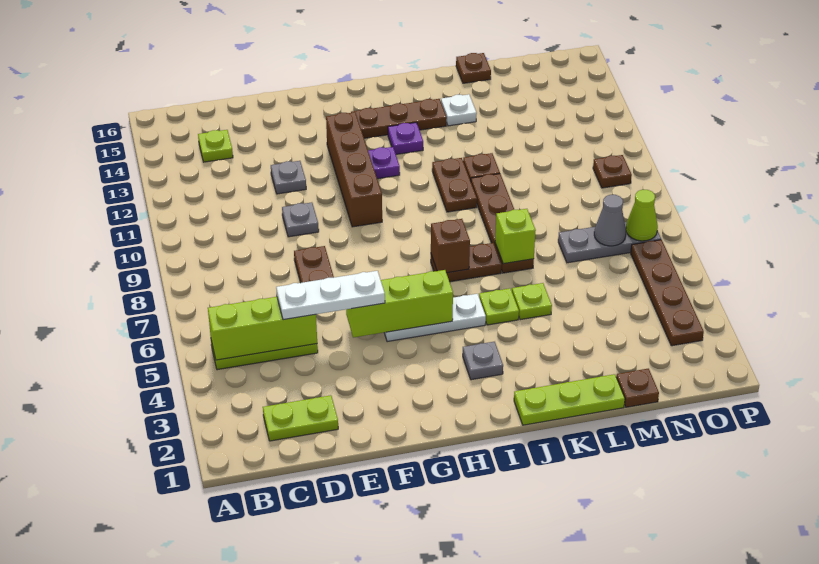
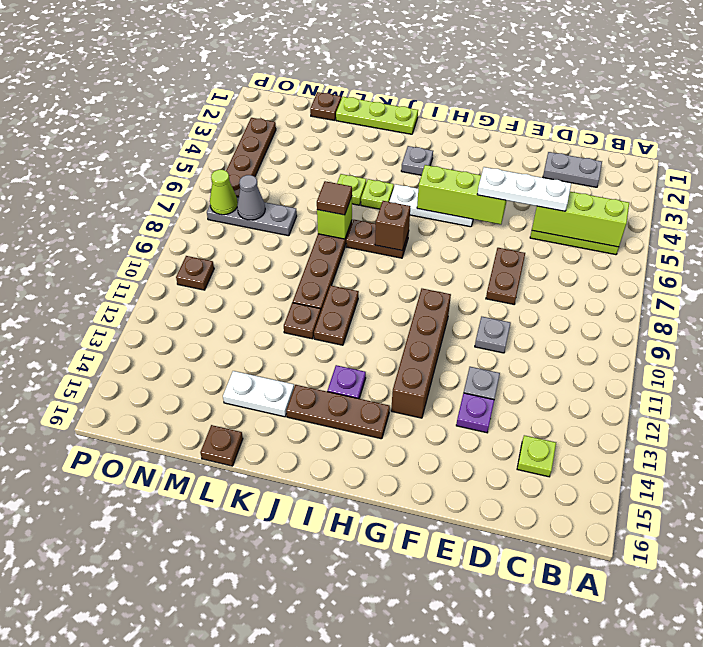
lime plate C2:D2 level 1 -> grey plate C2:D2 level 1
purple plate H12 level 1 -> purple plate E13 level 1
none -> brown tile K7 level 3
white plate K14 level 1 -> white plate K14:L14 level 1

